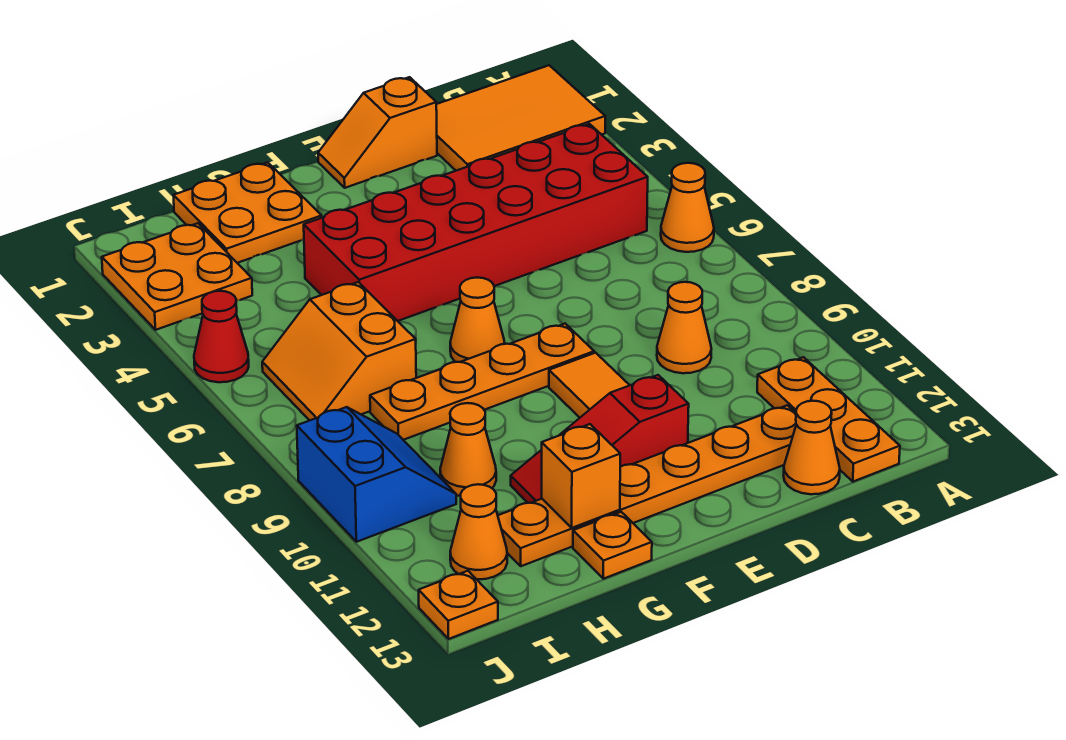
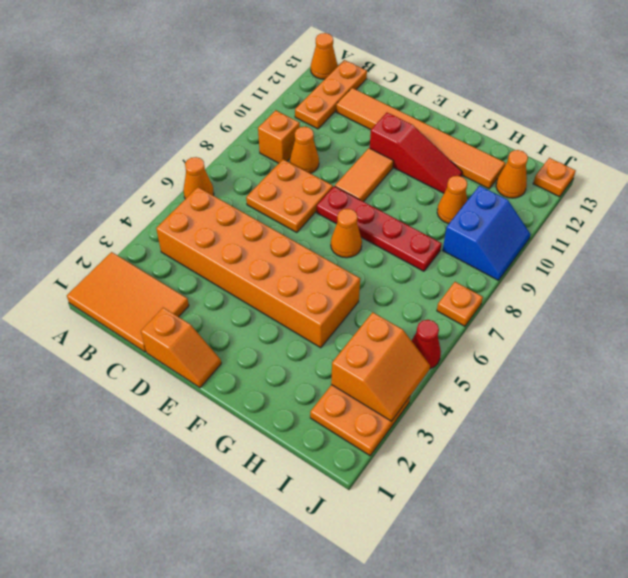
red brick B4:G5 level 1 -> orange brick B4:G5 level 1
orange plate C12:H12 level 1 -> orange tile C12:H12 level 1
orange cone C13 level 1 -> orange cone A13 level 1
orange plate E8:H8 level 1 -> red plate E8:H8 level 1
orange plate G1:H2 level 1 -> orange plate C7:D8 level 1
orange brick G12 level 2 -> orange brick B9 level 1
orange plate G13 level 1 -> orange plate J7 level 1
orange slope H6:I7 level 1 top H -> orange slope I3:J4 level 2 top I
blue slope I9:J10 level 1 top J -> blue slope I9:J10 level 1 top I

